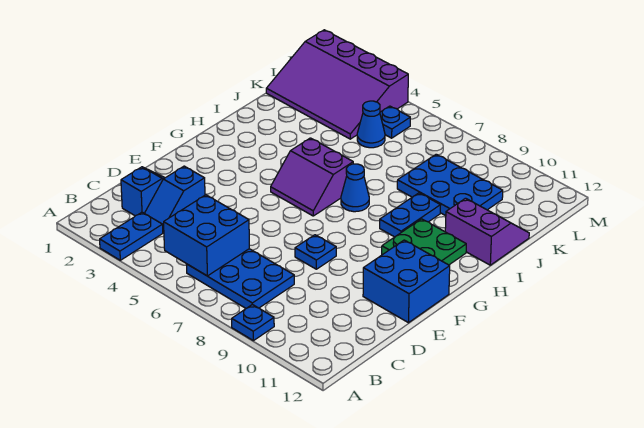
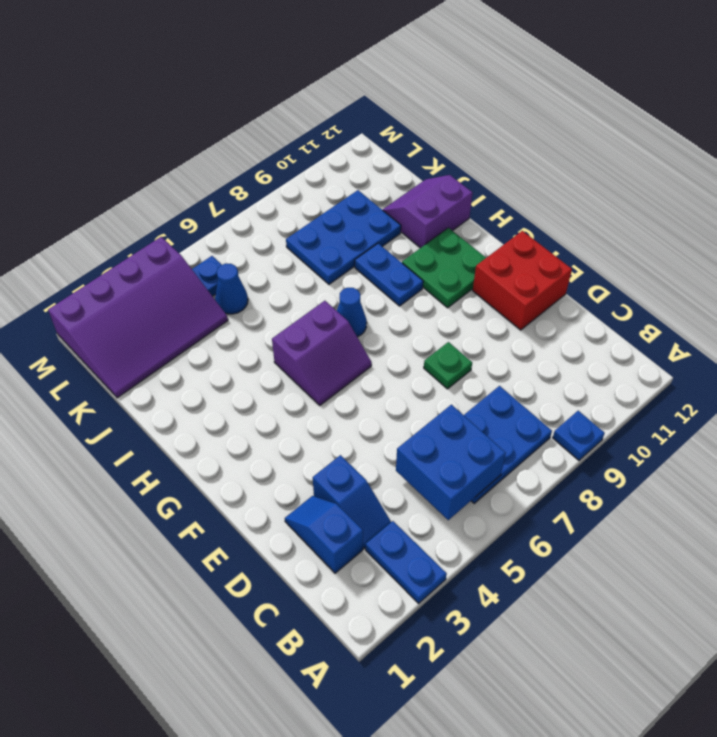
blue plate E8 level 1 -> green plate E8 level 1
blue brick E11:F12 level 1 -> red brick E11:F12 level 1

